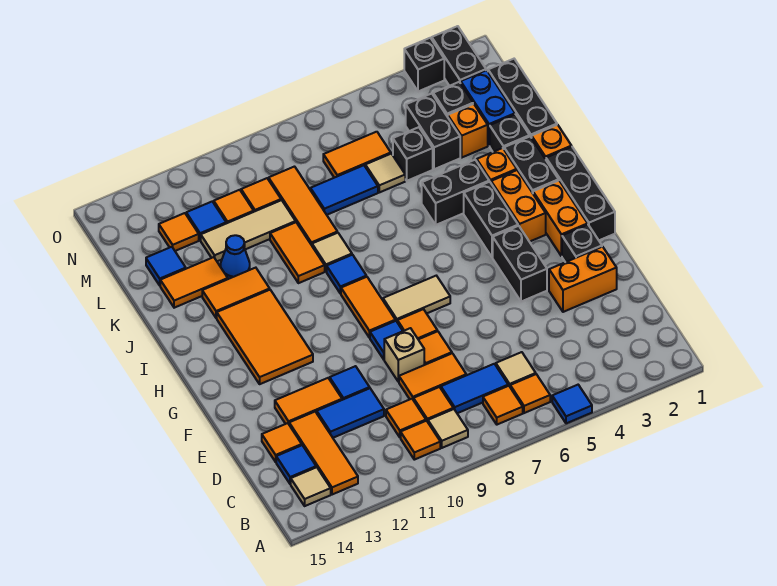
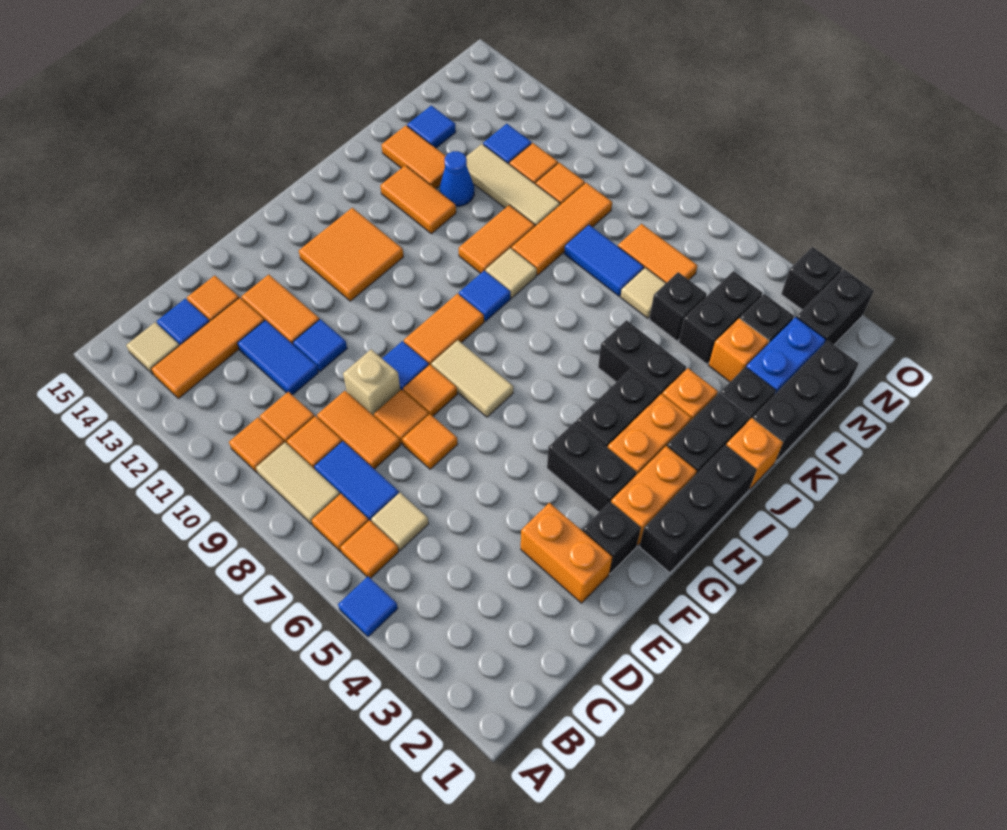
tan tile B9 level 1 -> tan tile B8:B9 level 1
black brick F4:G4 level 1 -> black brick G3:G4 level 1
orange tile G12:I13 level 1 -> orange tile G12:H13 level 1
orange tile M13 level 1 -> orange tile E7 level 1

